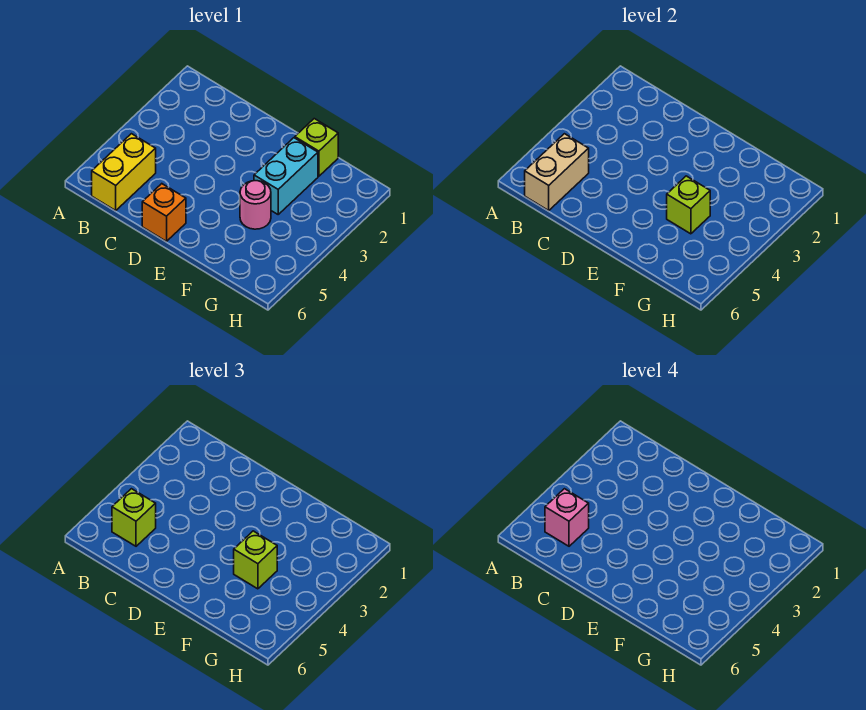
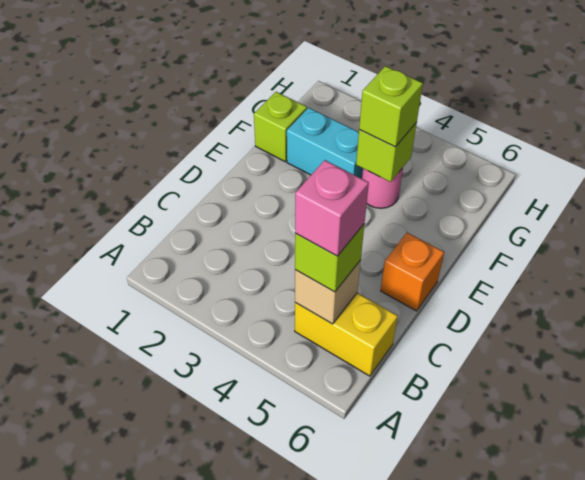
tan brick B5:B6 level 2 -> tan brick B5 level 2

